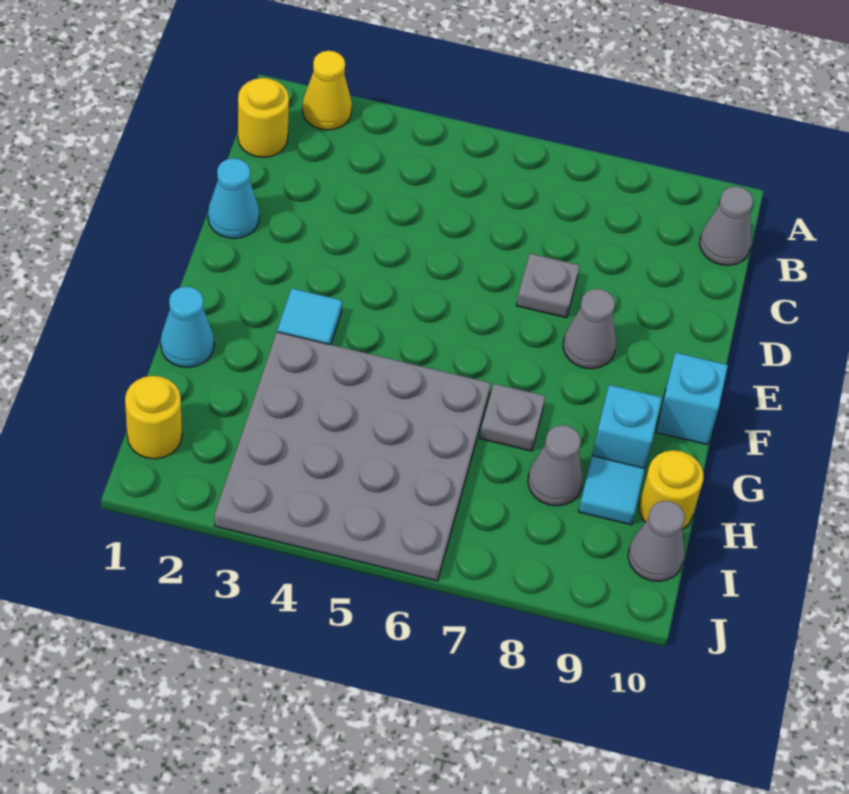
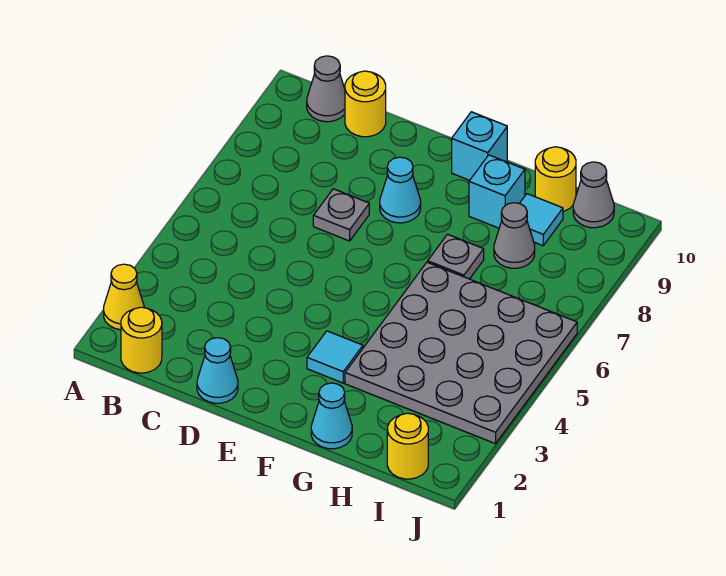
none -> yellow round brick C10 level 1
grey cone E8 level 1 -> cyan cone E8 level 1

